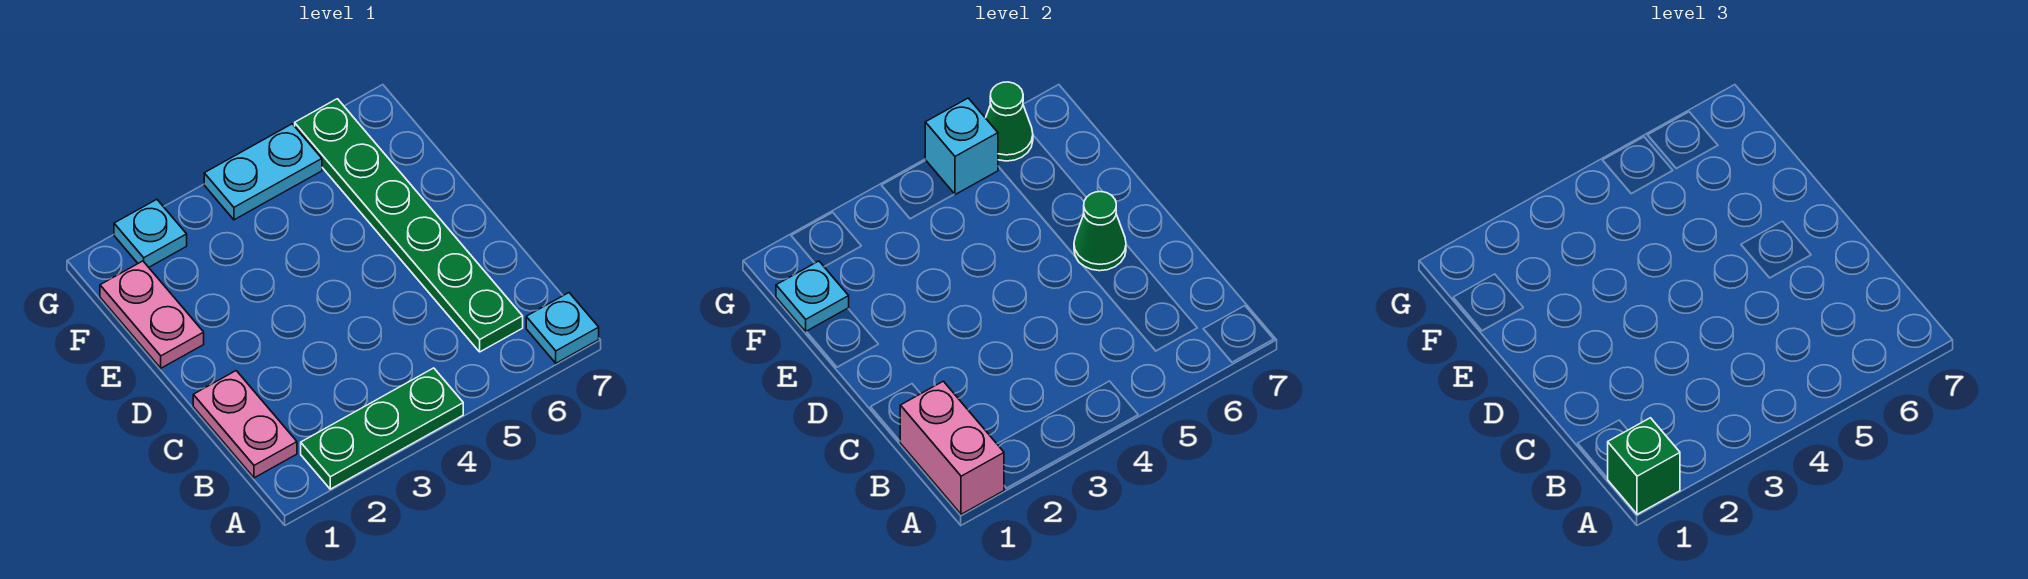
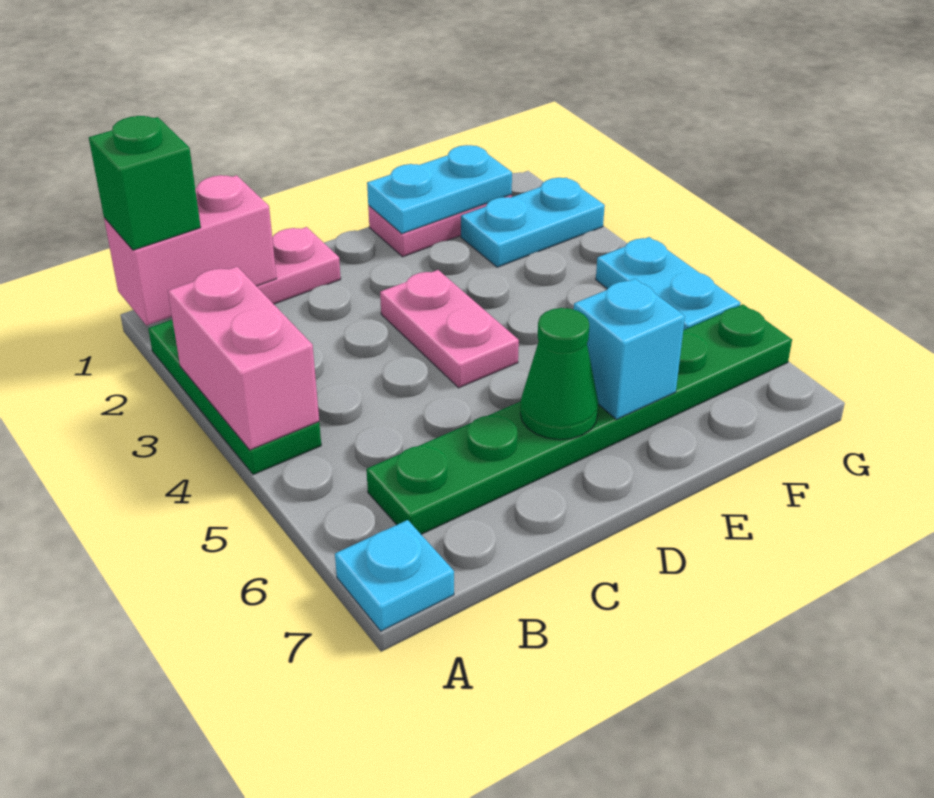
none -> pink brick A3:A4 level 2
none -> pink plate D3:D4 level 1
cyan plate F1 level 2 -> cyan plate E1:F1 level 2
cyan plate G2 level 1 -> cyan plate F2:G2 level 1
cyan brick G5 level 2 -> cyan brick E6 level 2
green cone G6 level 2 -> none

